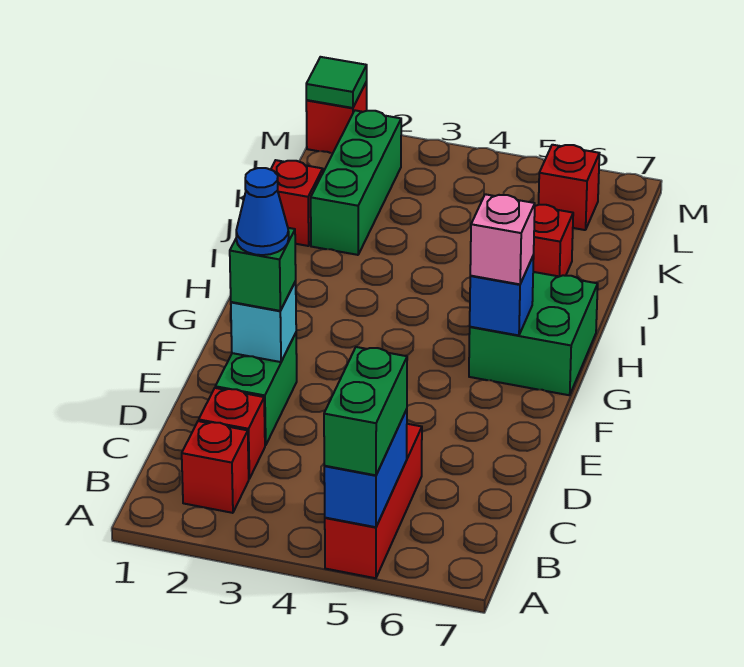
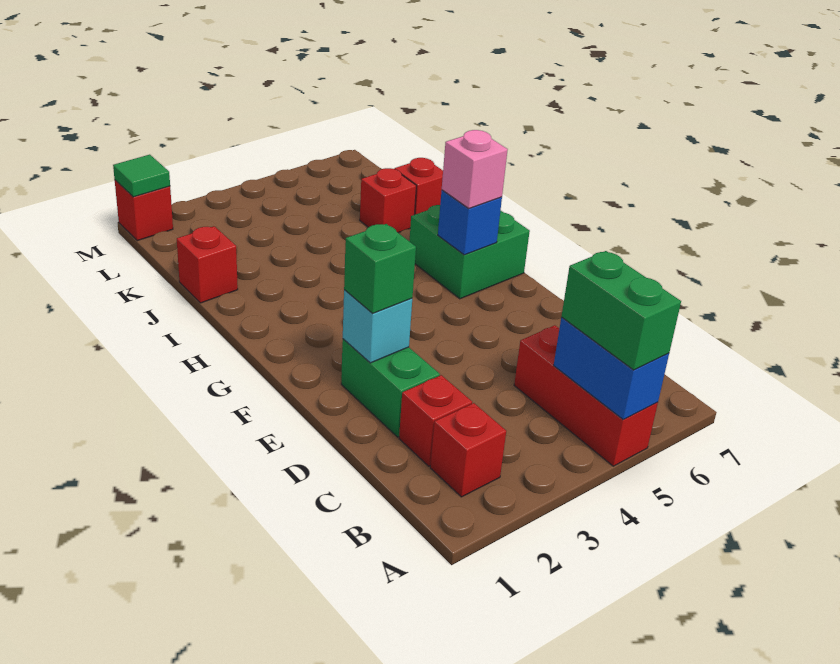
blue cone E2 level 4 -> none
green brick J2:L2 level 1 -> none
red brick L6 level 1 -> red brick J7 level 1

